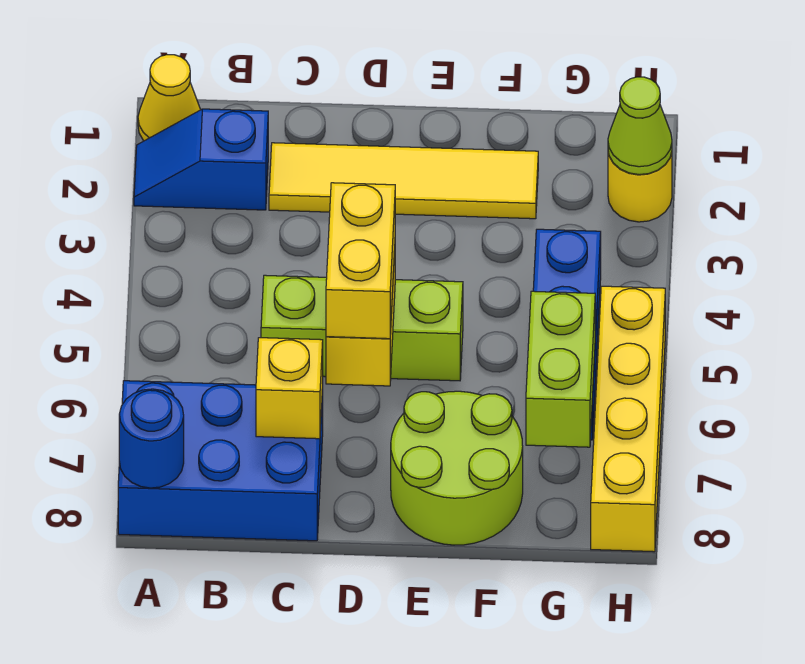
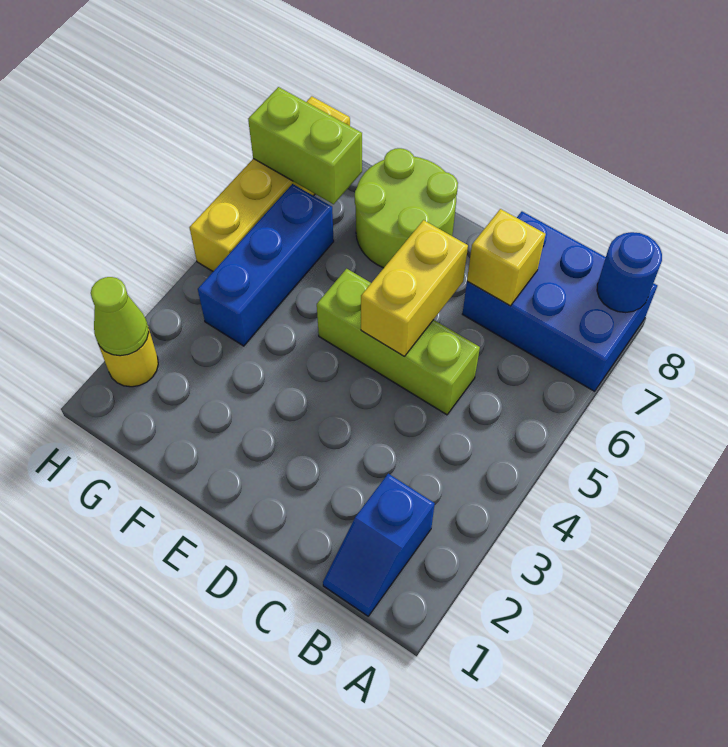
yellow cone A1 level 1 -> none
blue slope A2:B2 level 1 top B -> blue slope B1:B2 level 1 top 2
yellow tile C2:F2 level 1 -> none
yellow brick D5:D6 level 3 -> none
lime brick G6:G7 level 2 -> lime brick G7:H7 level 2

